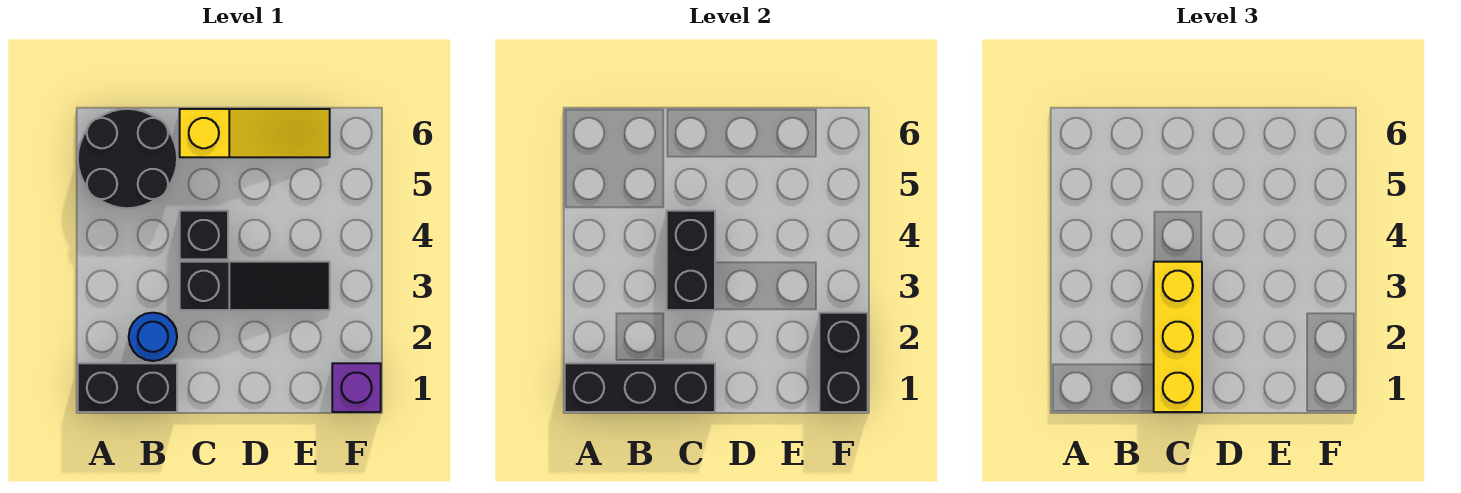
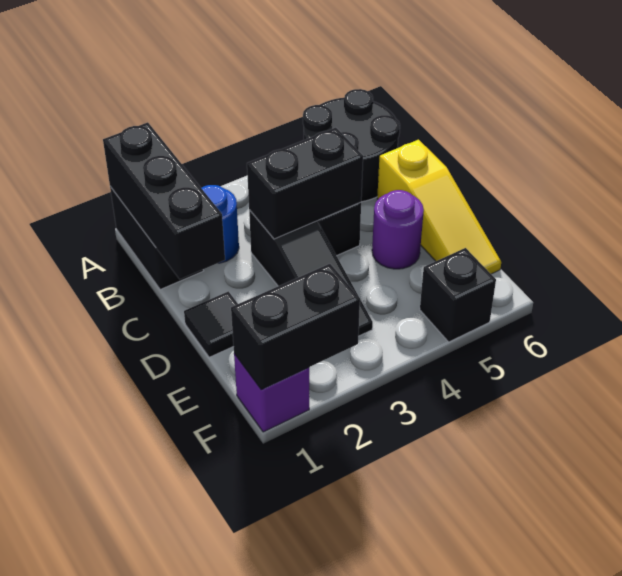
yellow brick C1:C3 level 3 -> none
none -> black tile D1 level 1
none -> purple round brick D5 level 1
none -> black brick F5 level 1

